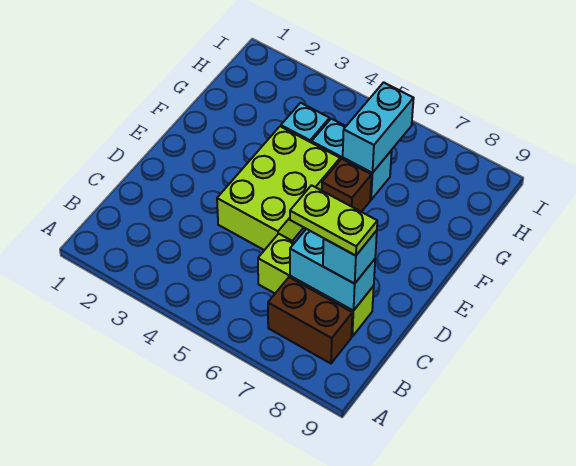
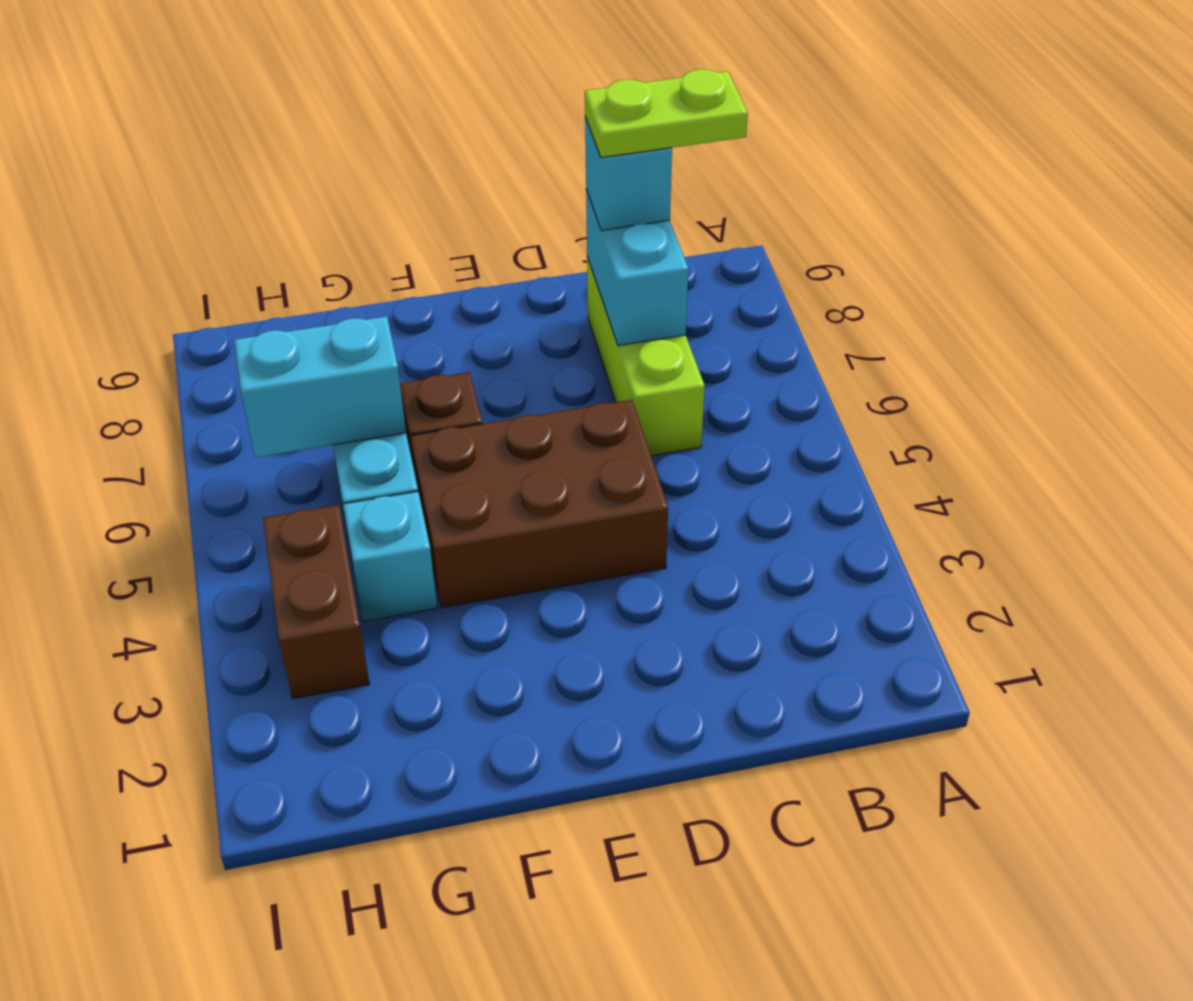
brown brick B7:B8 level 1 -> brown brick H3:H4 level 1
lime plate C7:C8 level 4 -> lime plate B8:C8 level 4
lime brick D4:F5 level 1 -> brown brick D4:F5 level 1

